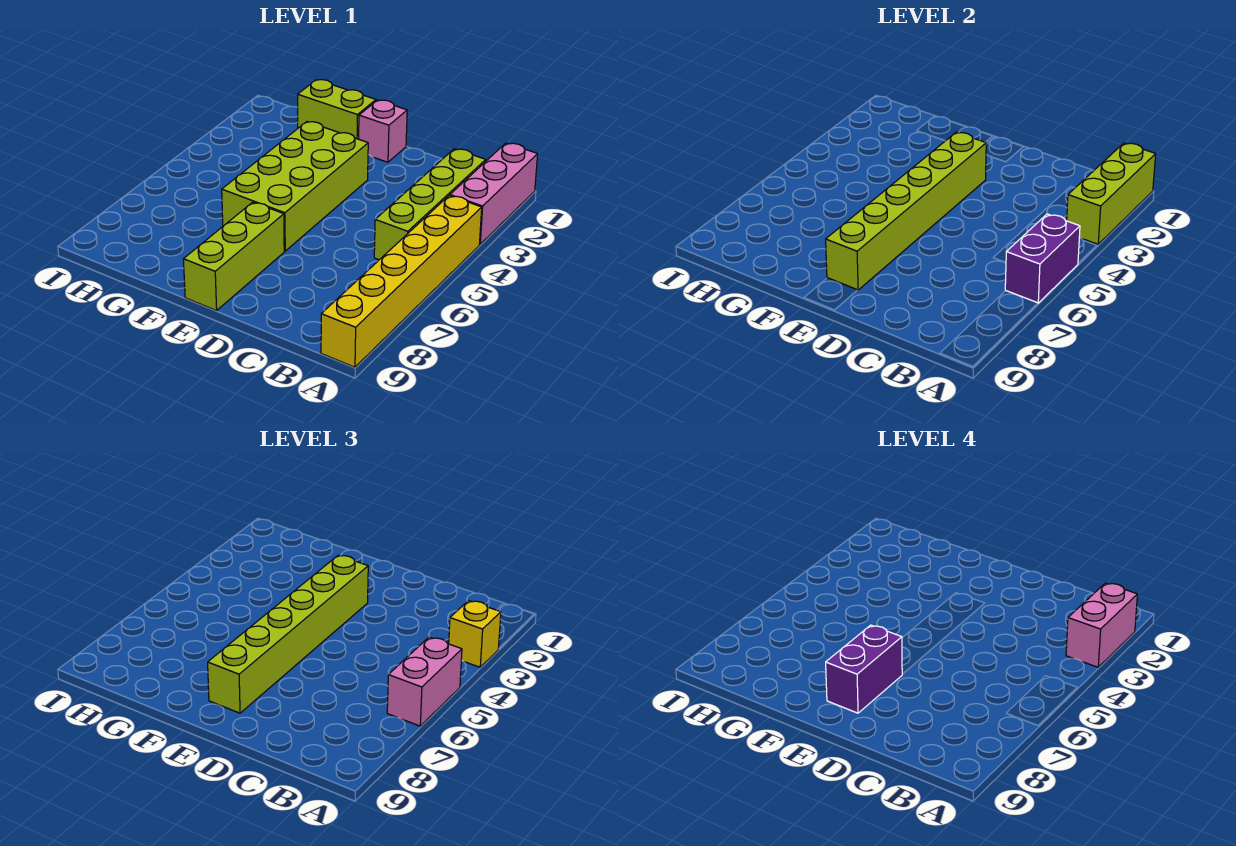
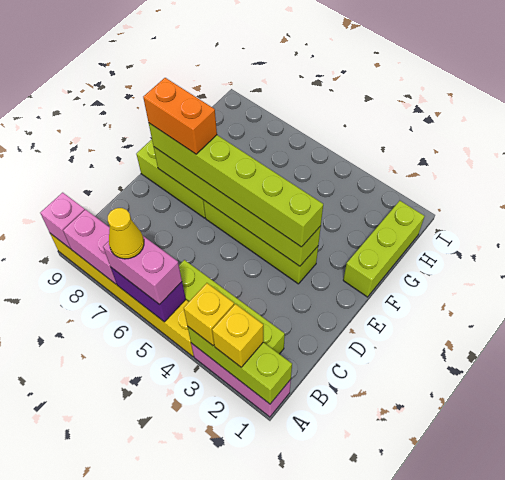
none -> yellow brick A2 level 3
pink brick A2:A3 level 4 -> pink brick A7:A8 level 2
none -> yellow cone A6 level 4
pink brick E1 level 1 -> pink brick A9 level 2
lime brick E3:F6 level 1 -> lime brick E3:E6 level 1
purple brick E7:E8 level 4 -> orange brick E7:E8 level 4
lime brick F1:G1 level 1 -> lime brick F1:H1 level 1

